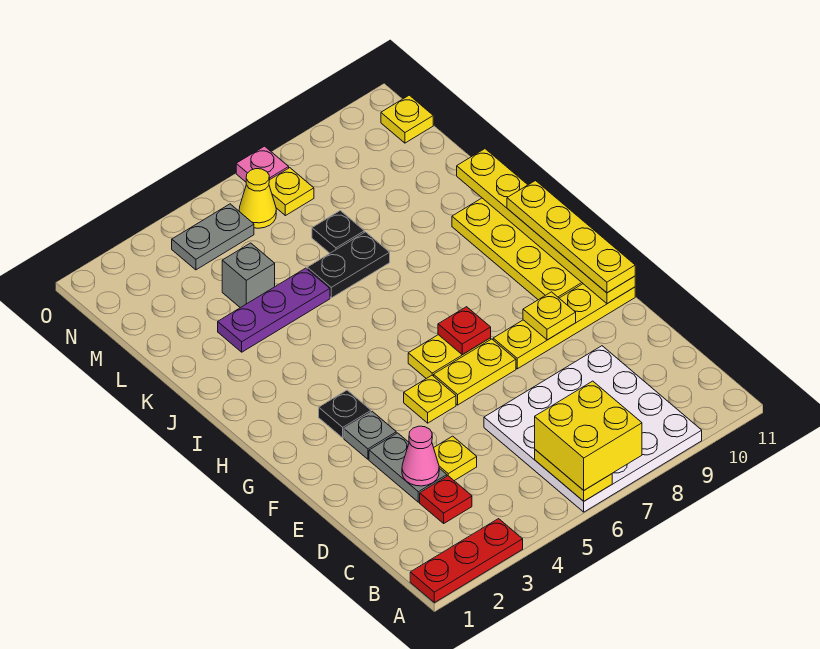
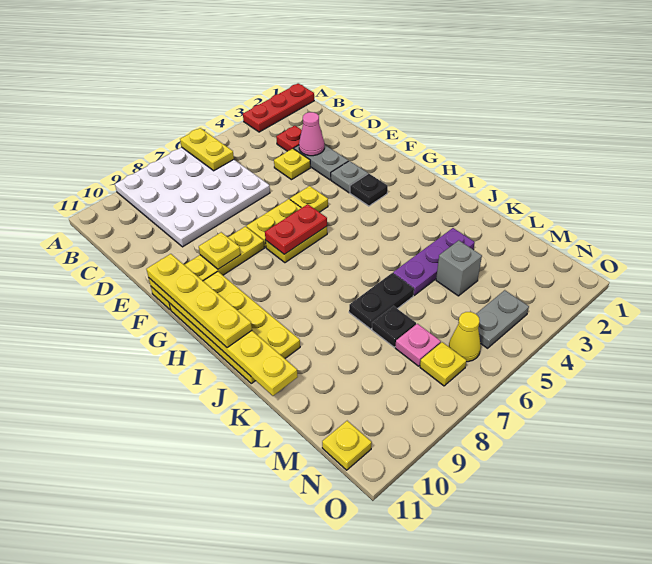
yellow brick A6:B7 level 3 -> none
red plate G7 level 2 -> red plate G6:G7 level 2
pink plate O7 level 1 -> pink plate M7 level 1

